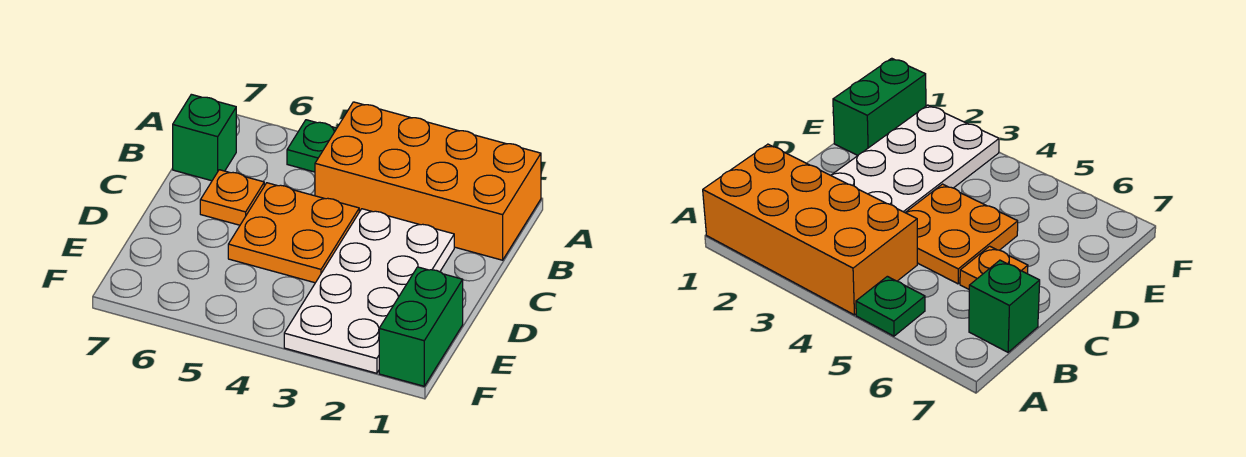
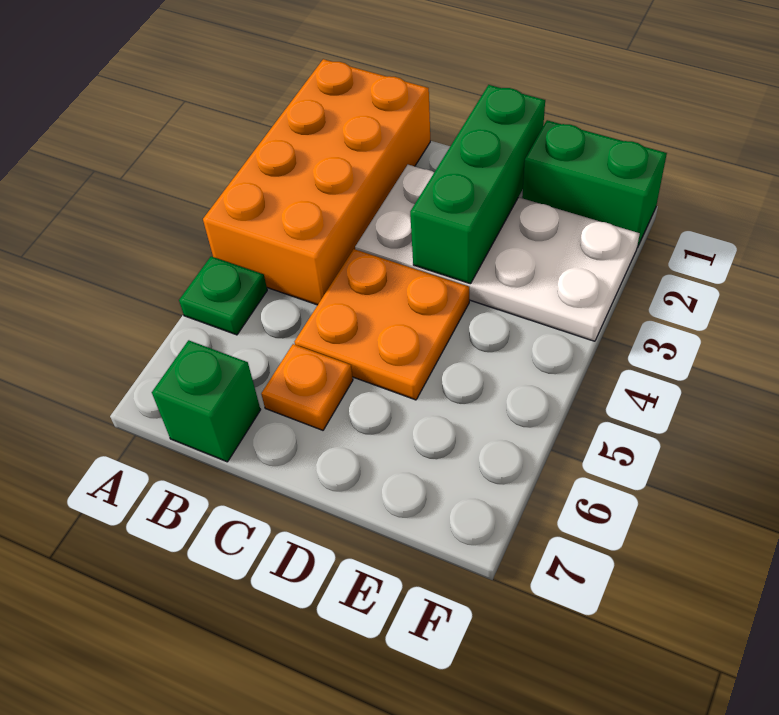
none -> green brick D1:D3 level 2

